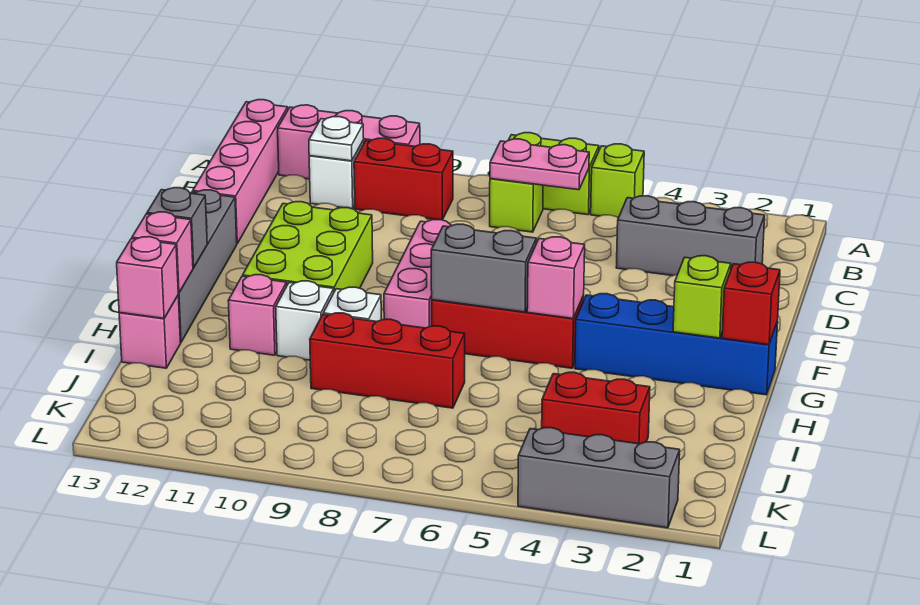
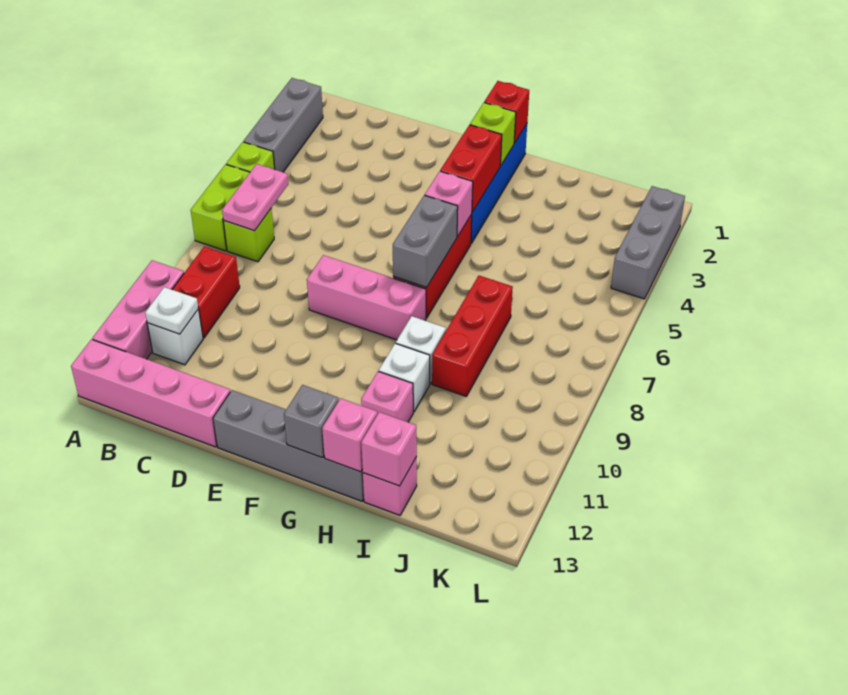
grey brick C2:C4 level 1 -> grey brick A2:A4 level 1
lime brick E10:G11 level 1 -> none
red brick J3:J4 level 1 -> red brick G3:G4 level 2

